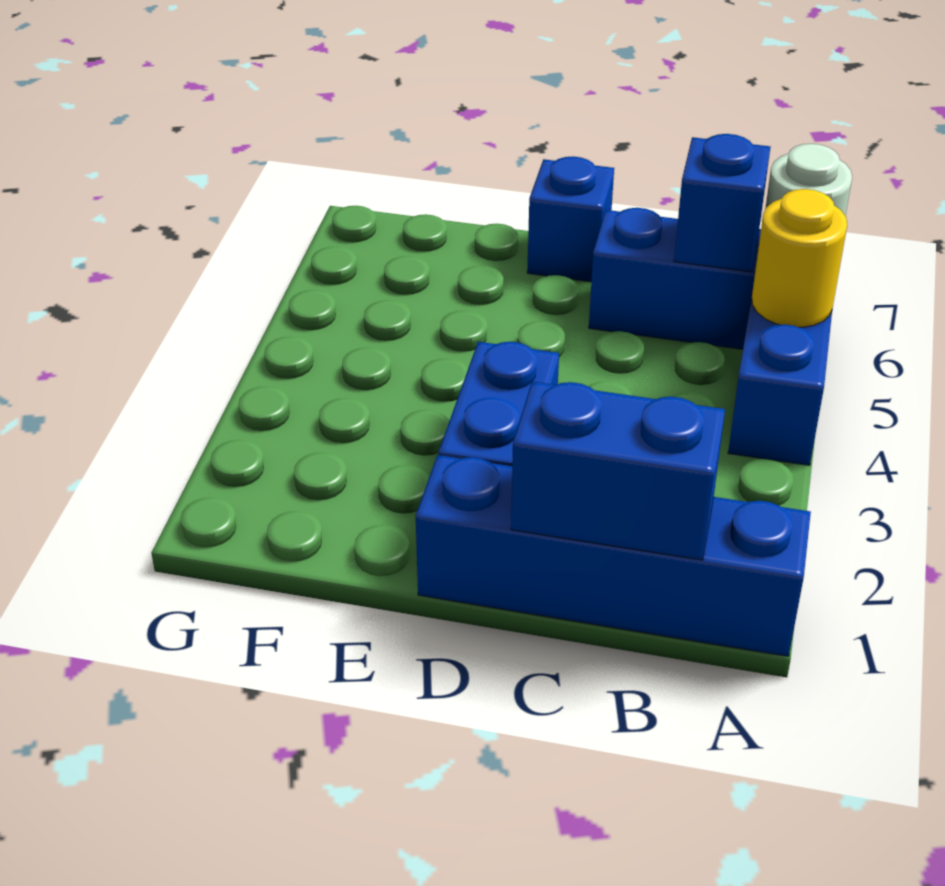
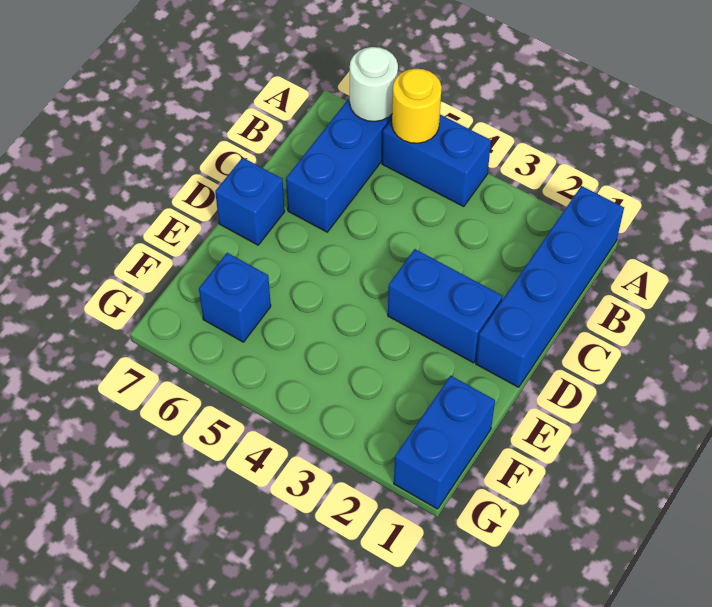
blue brick B1:C1 level 2 -> blue brick F1:G1 level 1
blue brick B6 level 2 -> blue brick F6 level 1

